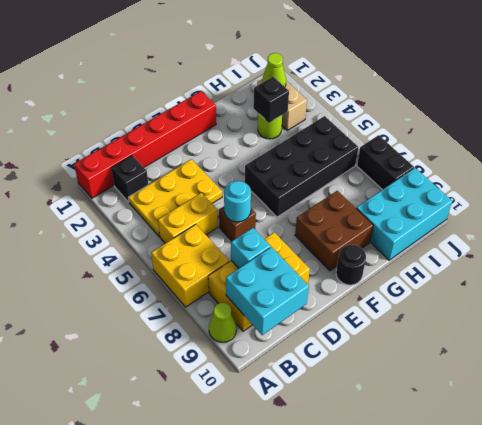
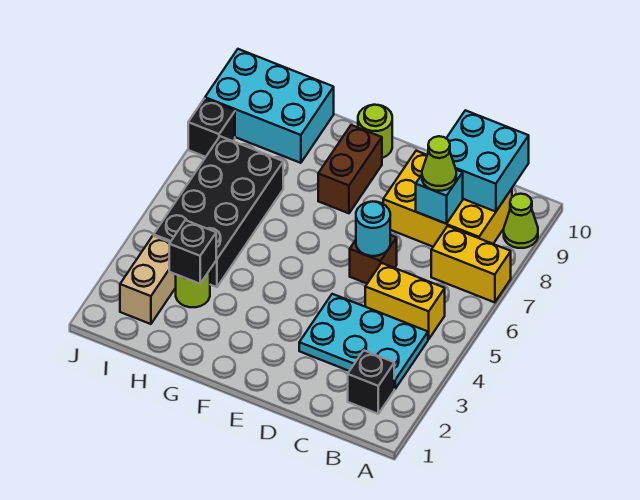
red brick A1:F1 level 1 -> none
yellow brick A6:B7 level 1 -> yellow brick A7:B7 level 1
yellow plate B3:D4 level 1 -> cyan plate B3:D4 level 1
black brick F5:I6 level 1 -> black brick H4:I7 level 1
brown brick F8:G9 level 1 -> brown brick F8:F9 level 1
black round brick F10 level 1 -> lime round brick F10 level 1
lime cone I2 level 2 -> lime cone C8 level 3
black brick J7:J8 level 1 -> black brick J8 level 1

